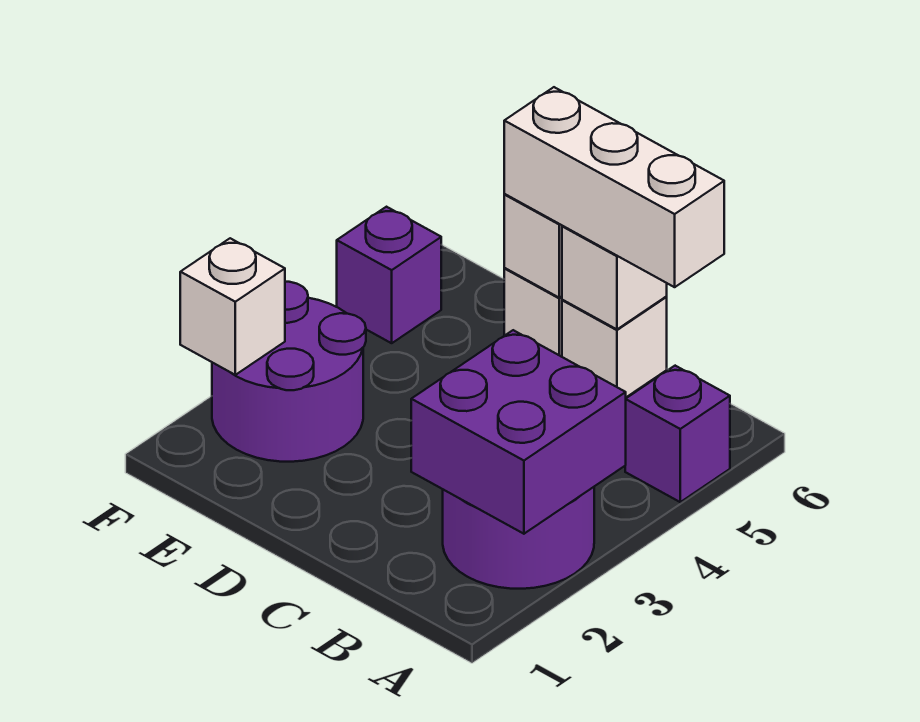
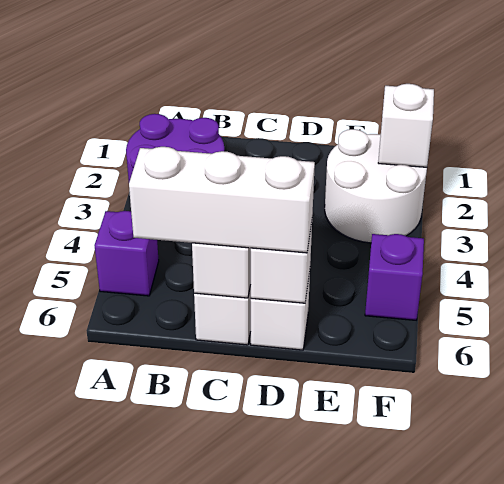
purple brick A2:B3 level 2 -> none
purple round brick E2:F3 level 1 -> white round brick E2:F3 level 1

